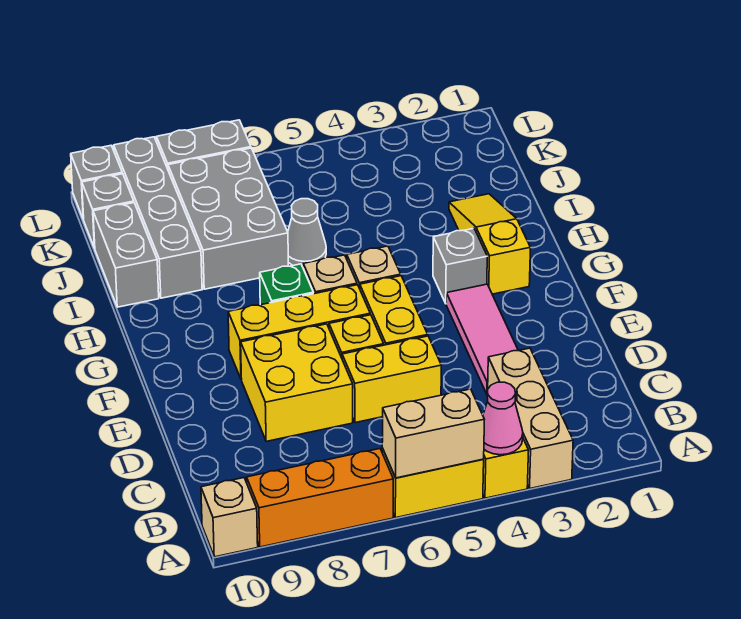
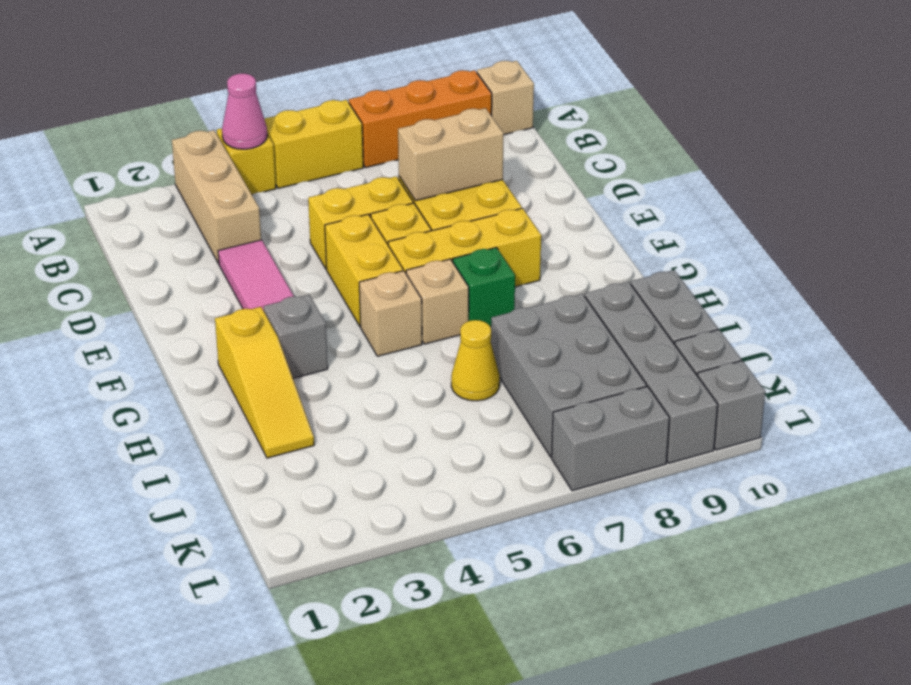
tan brick A5:A6 level 2 -> tan brick D7:D8 level 2
grey cone I6 level 1 -> yellow cone I6 level 1

